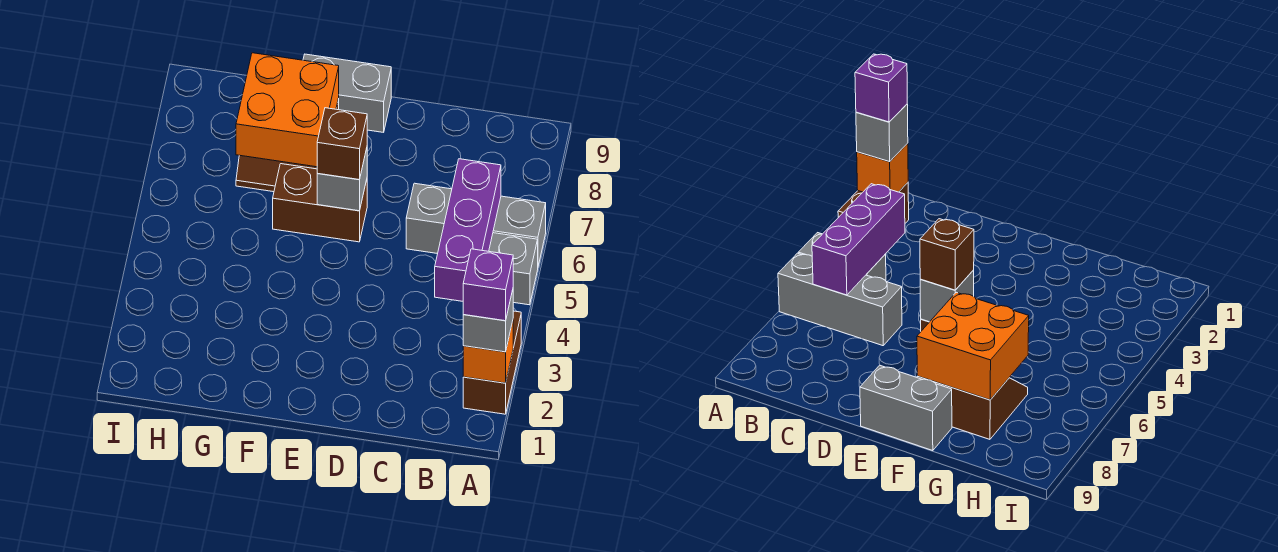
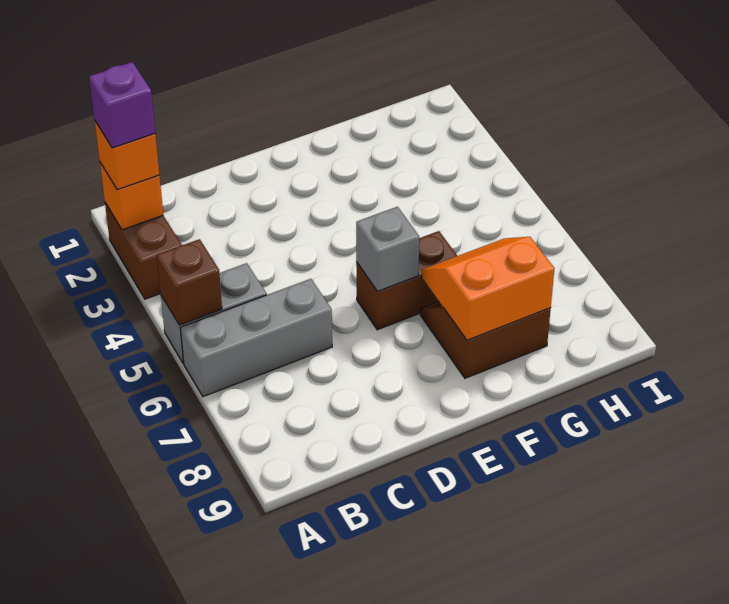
grey brick A2 level 3 -> orange brick A2 level 3
purple brick B4:B6 level 2 -> none
brown brick E6 level 3 -> brown brick A5 level 2
grey brick E9:F9 level 1 -> none
orange brick F7:G8 level 2 -> orange slope F7:G8 level 2 top 8

